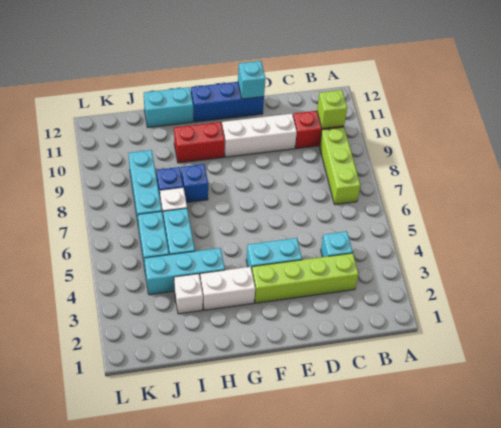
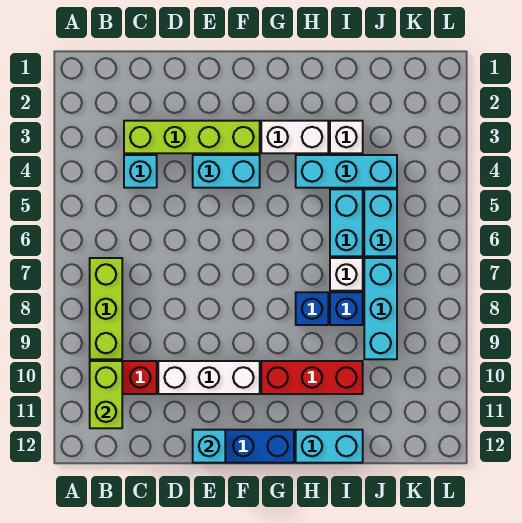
lime brick B10 level 2 -> lime brick B10:B11 level 2
red brick G10:H10 level 1 -> red brick G10:I10 level 1

